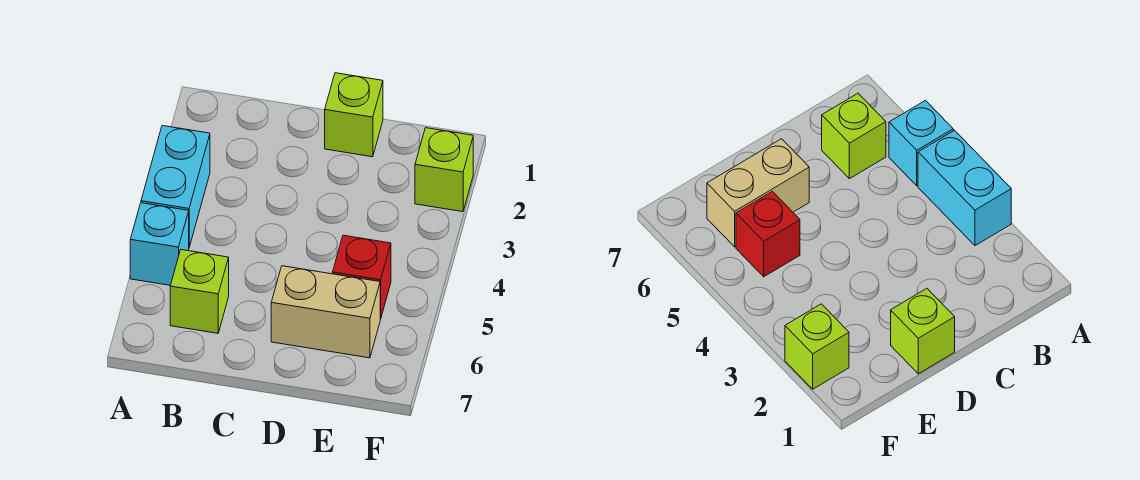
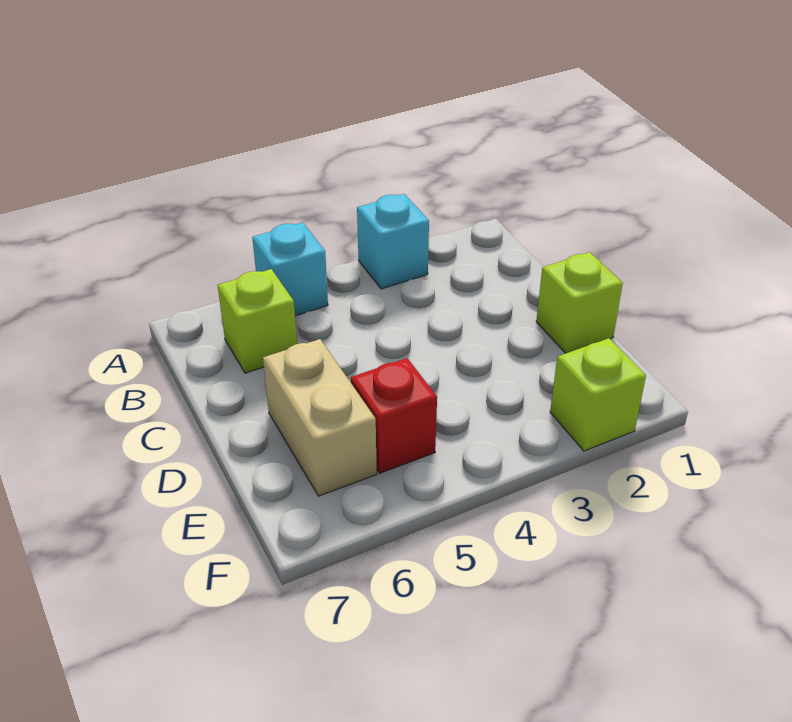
cyan brick A3:A4 level 1 -> cyan brick A3 level 1

